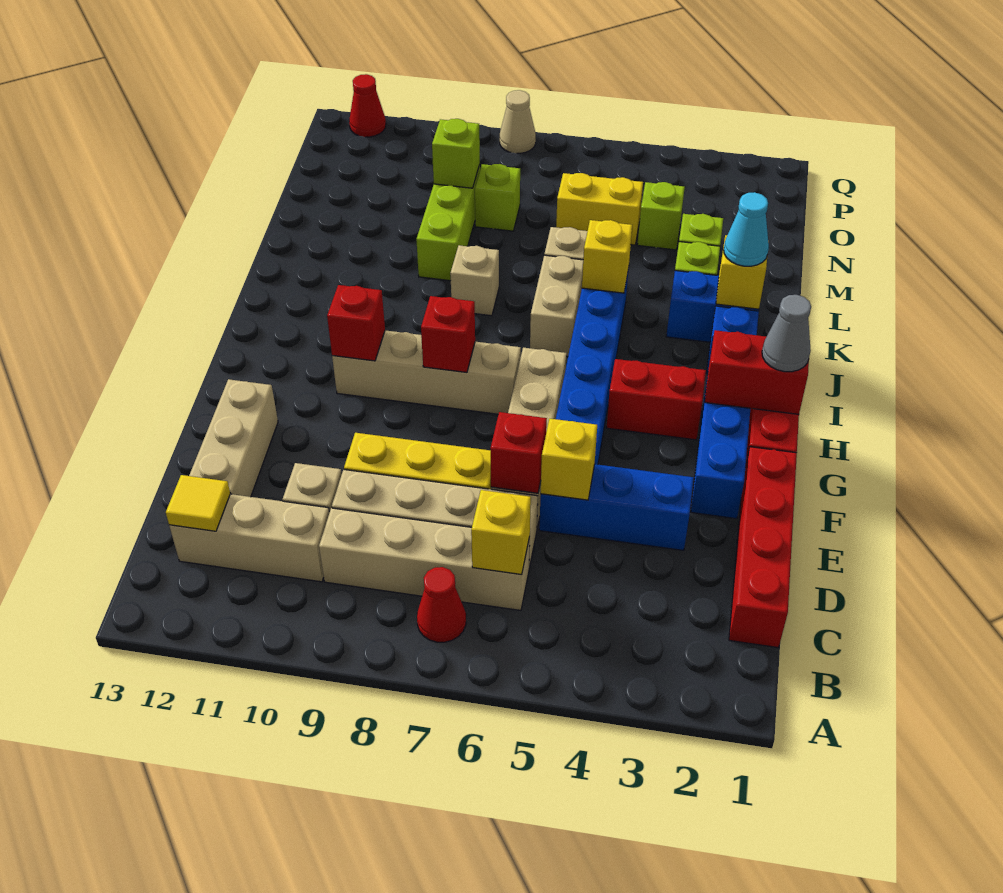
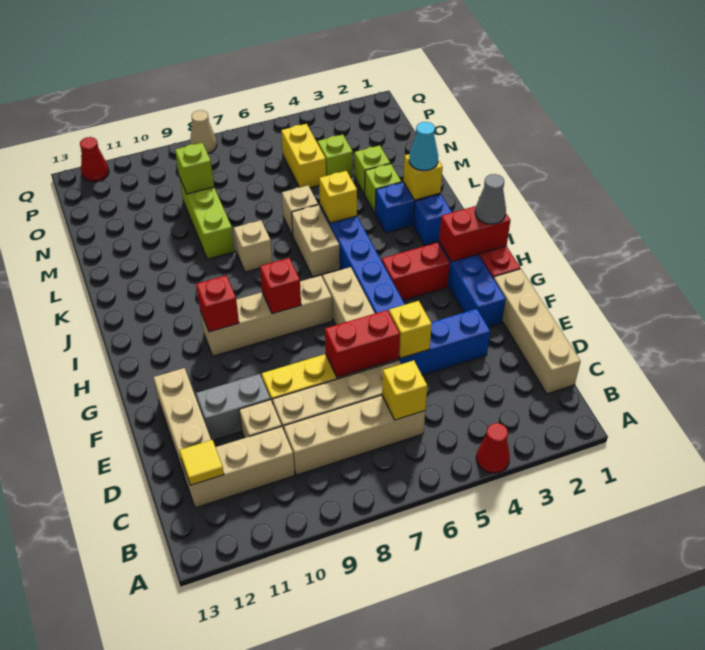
red cone B7 level 1 -> red cone A4 level 1
red brick C1:F1 level 1 -> tan brick C1:F1 level 1
red brick E6 level 2 -> red brick E6:E7 level 2
none -> grey brick E10:E11 level 1
yellow brick N5:N6 level 1 -> yellow brick N5:O5 level 1
lime brick N8 level 1 -> none

